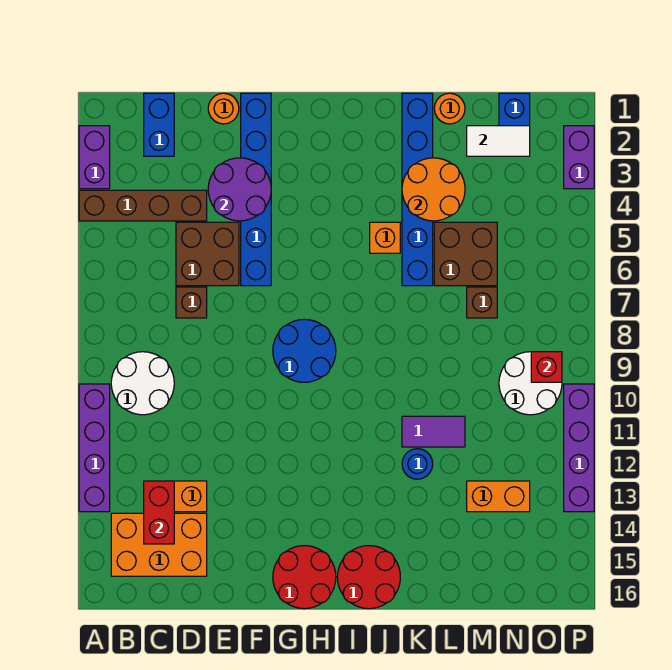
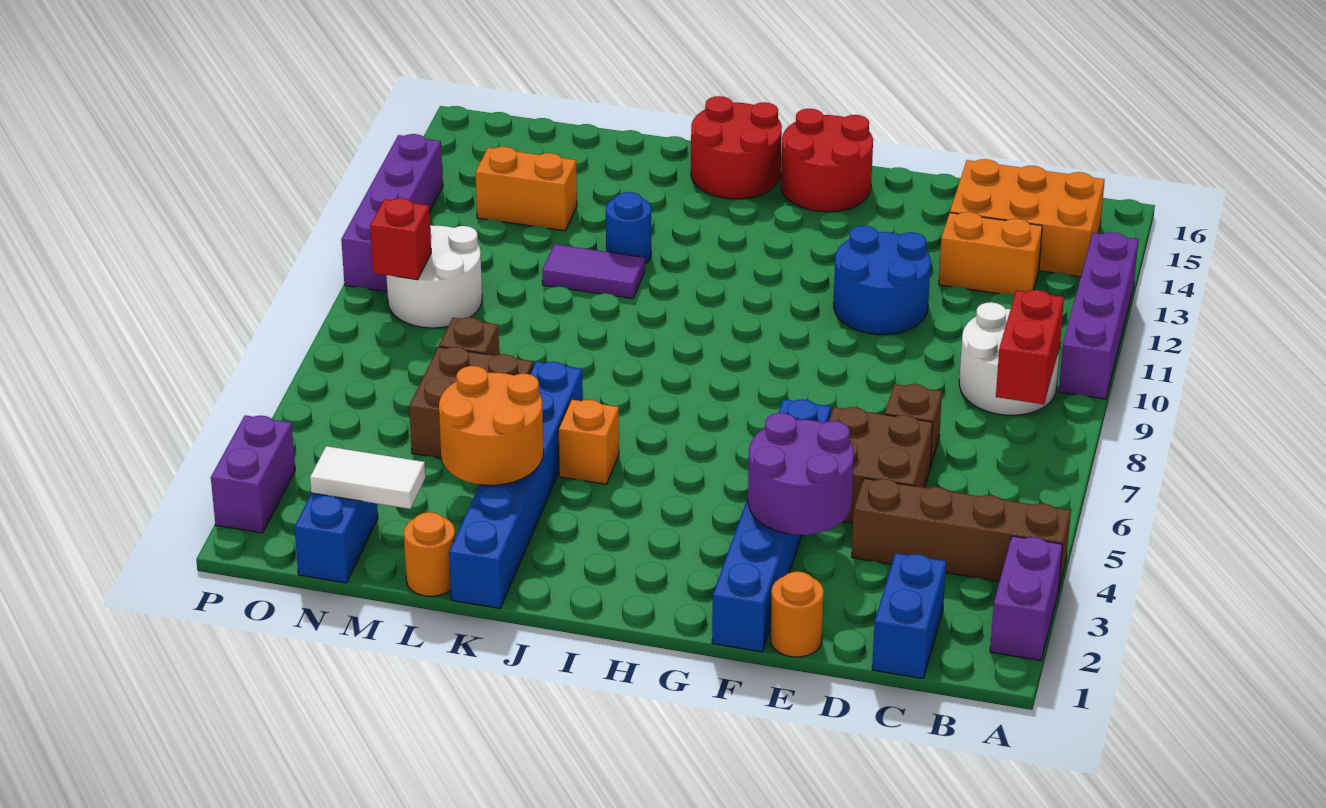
red brick C13:C14 level 2 -> red brick B8:B9 level 2
blue round brick G8:H9 level 1 -> blue round brick E11:F12 level 1

